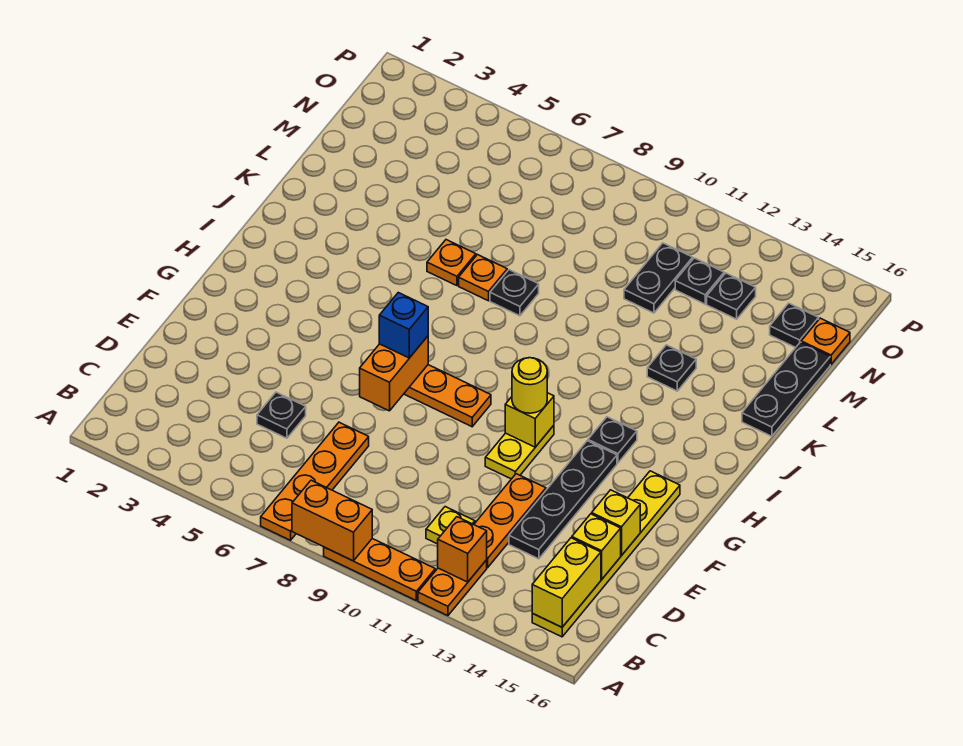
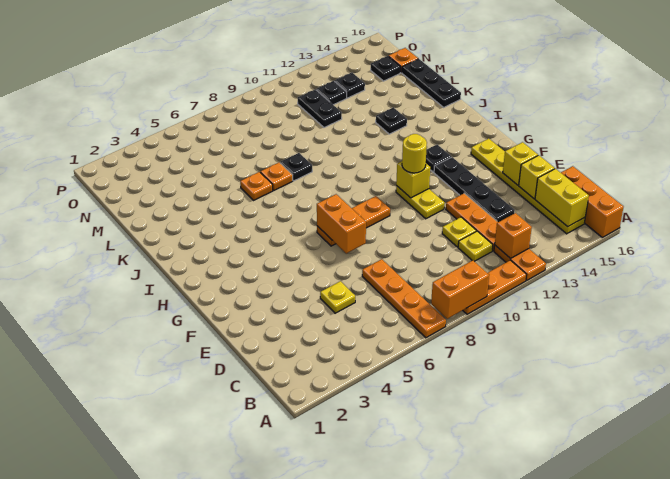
none -> orange brick A16:C16 level 1
black plate D5 level 1 -> yellow plate D5 level 1
none -> yellow plate D11 level 1
blue brick G7 level 3 -> none

